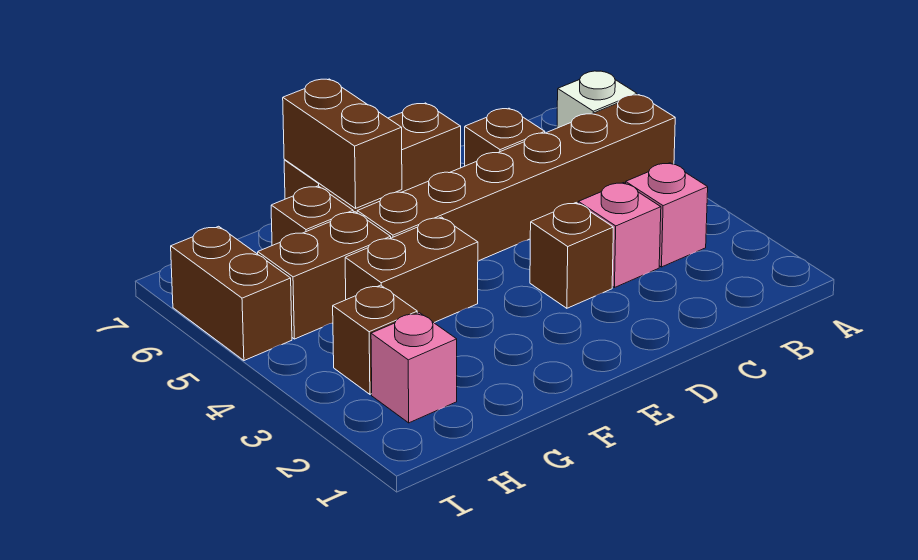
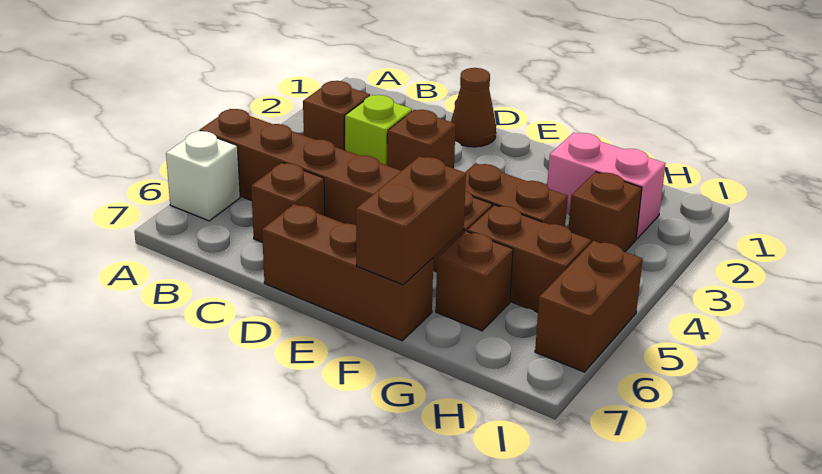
pink brick B3 level 1 -> brown brick B3 level 1
pink brick C3 level 1 -> lime brick C3 level 1
none -> brown cone D1 level 1
pink brick H2 level 1 -> pink brick G2:H2 level 1

